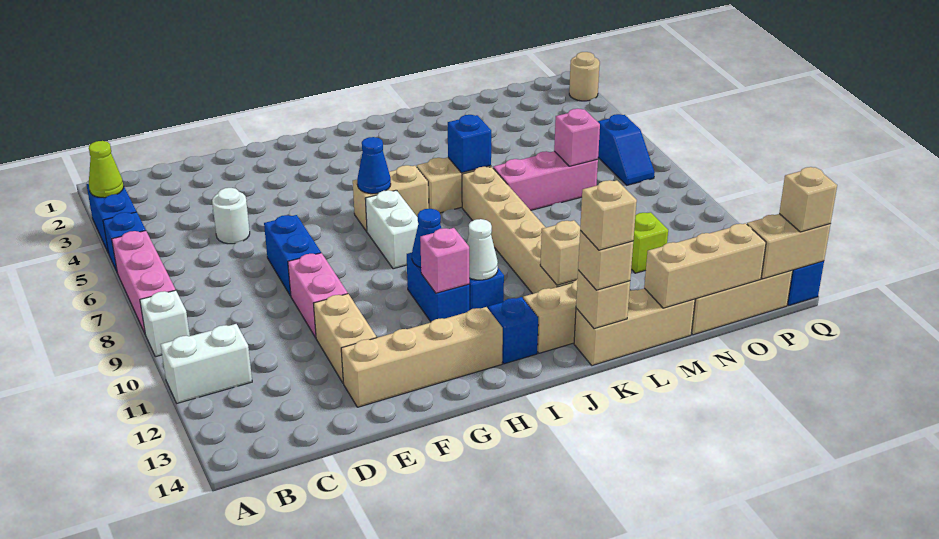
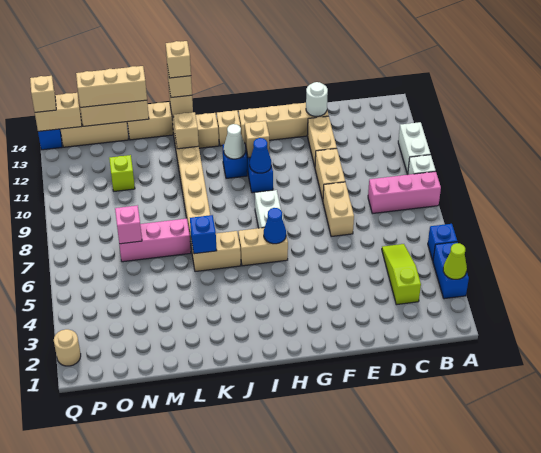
pink brick A6:A8 level 1 -> pink brick A8:C8 level 1
white brick A11:B11 level 1 -> white brick A10:A11 level 1
none -> lime slope C3:C5 level 1 top 3
white round brick D5 level 1 -> white round brick E13 level 2
blue brick E7:E8 level 1 -> tan brick E7:E8 level 1
pink brick E9:E10 level 1 -> tan brick E9:E10 level 1
pink brick H11 level 2 -> tan brick H11 level 2
blue brick I13 level 1 -> tan brick I13 level 1
none -> tan brick M14:O14 level 3
blue slope P6:P7 level 1 top 6 -> none

